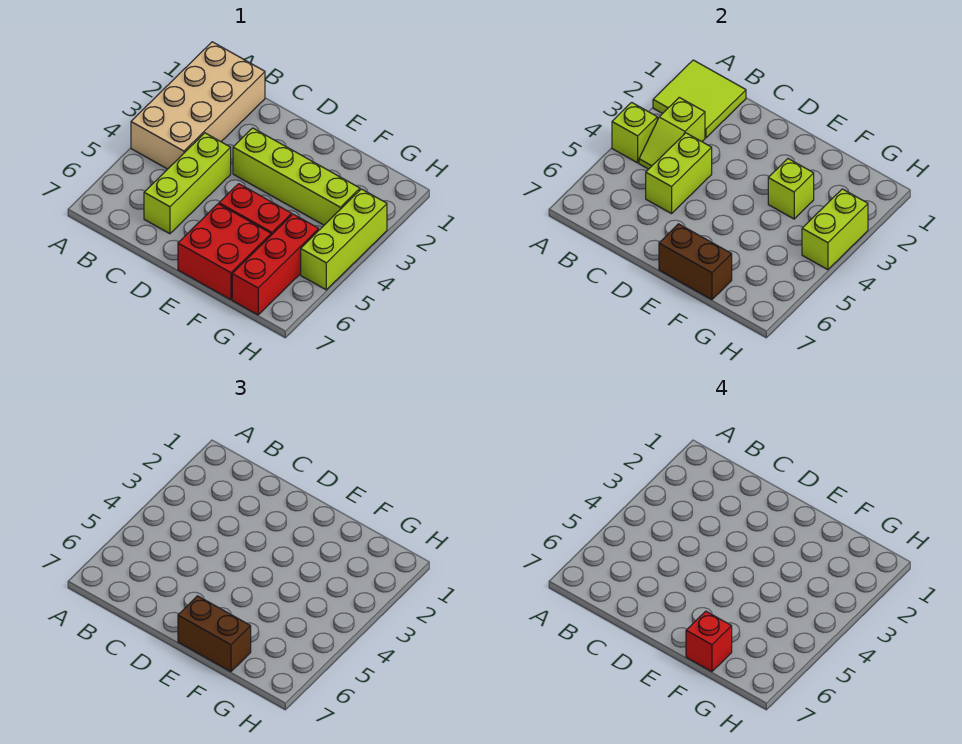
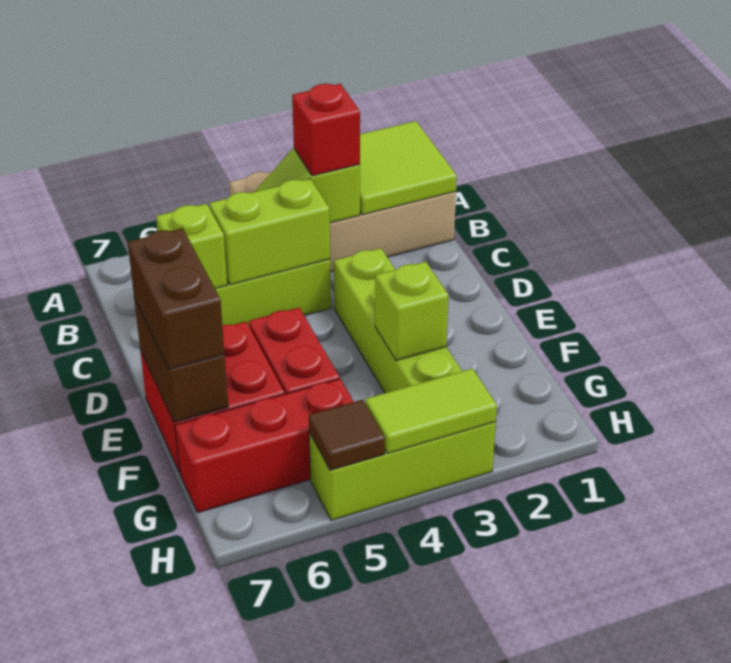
lime brick A4 level 2 -> lime brick C6 level 2
red brick F7 level 4 -> red brick B3 level 3
lime brick H3:H4 level 2 -> lime tile H3:H4 level 2
none -> brown tile H5 level 2

